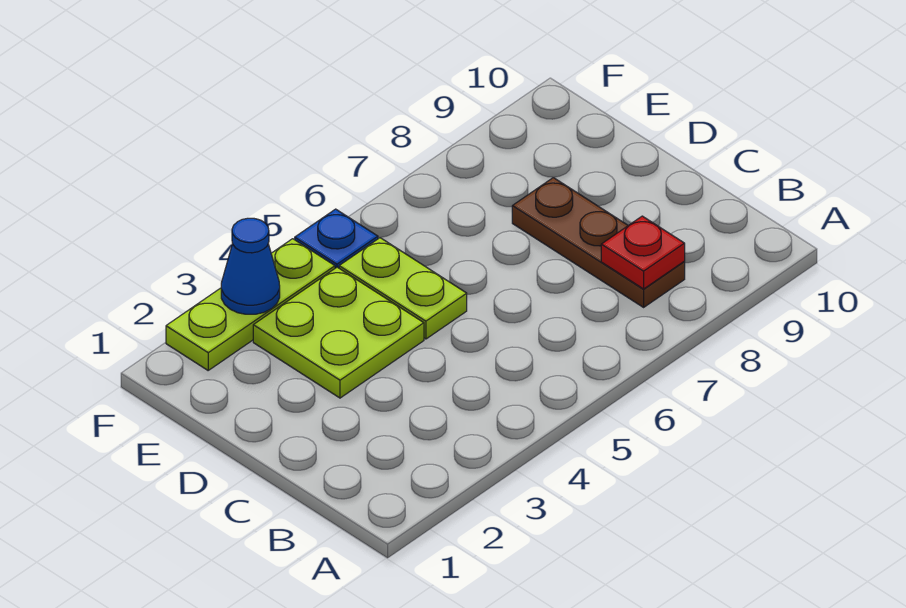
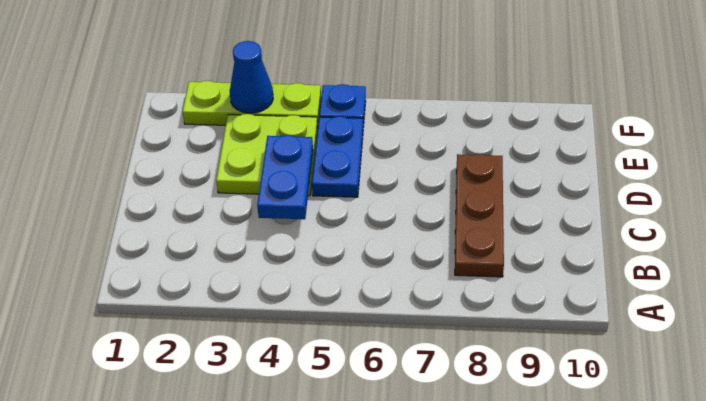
red plate B8 level 2 -> none
none -> blue plate C4:D4 level 2
lime plate D5:E5 level 1 -> blue plate D5:E5 level 1

